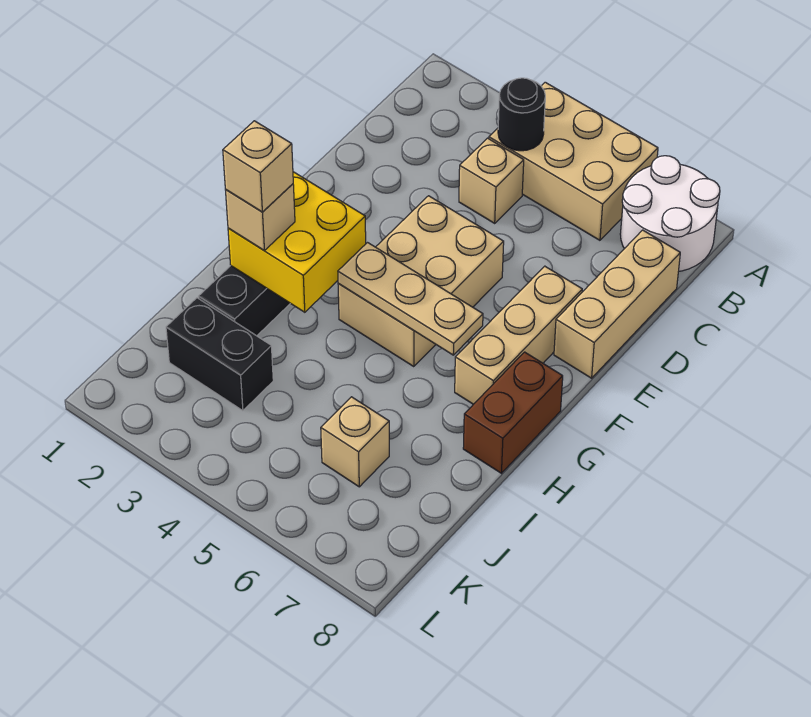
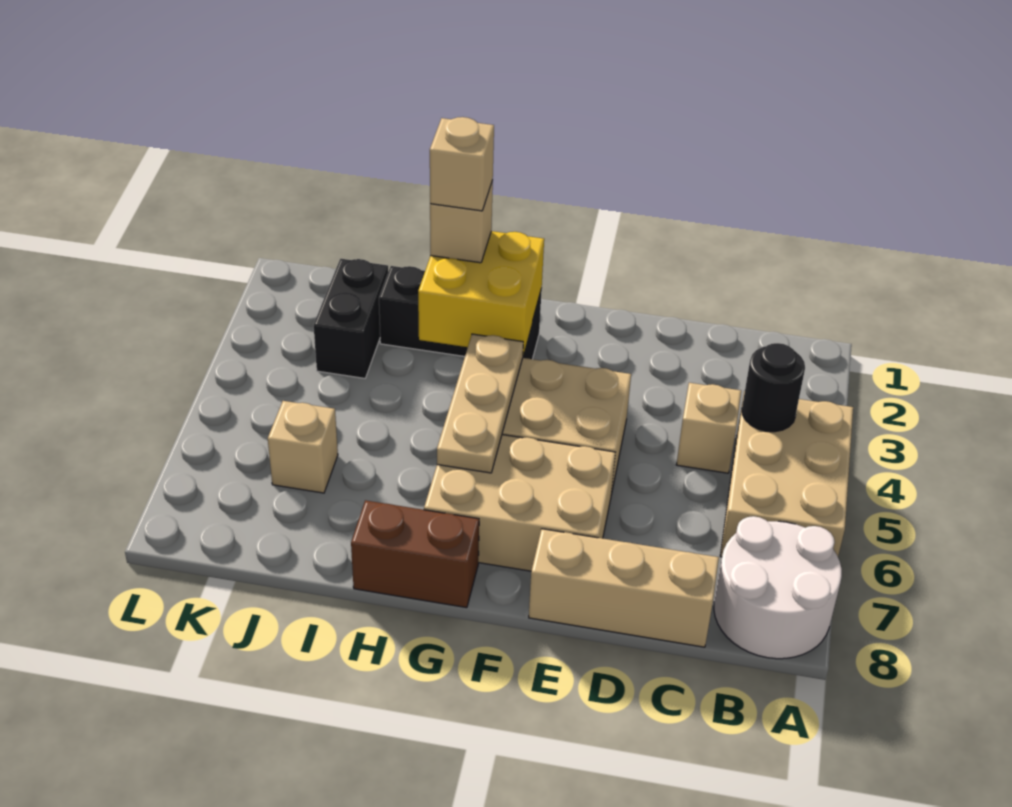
tan brick E7:G7 level 1 -> tan brick E6:G7 level 1

